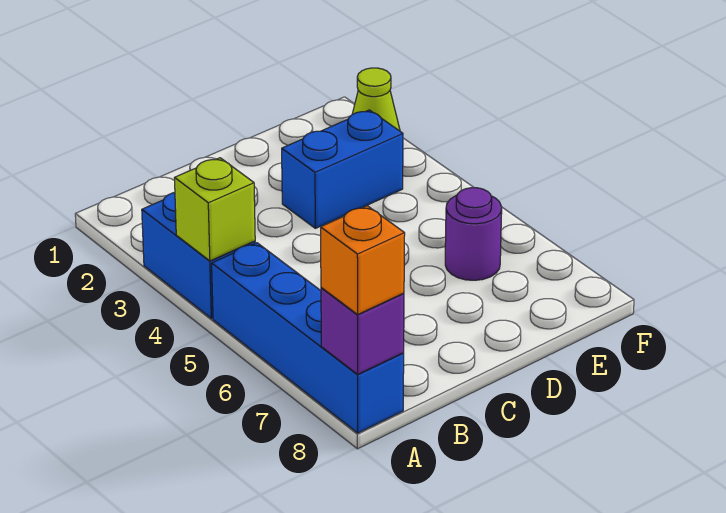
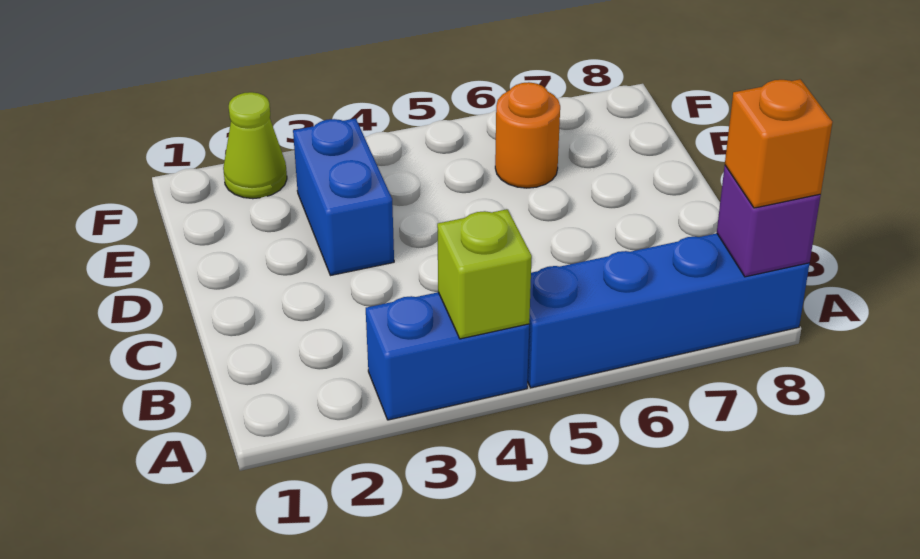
purple round brick E6 level 1 -> orange round brick E6 level 1

